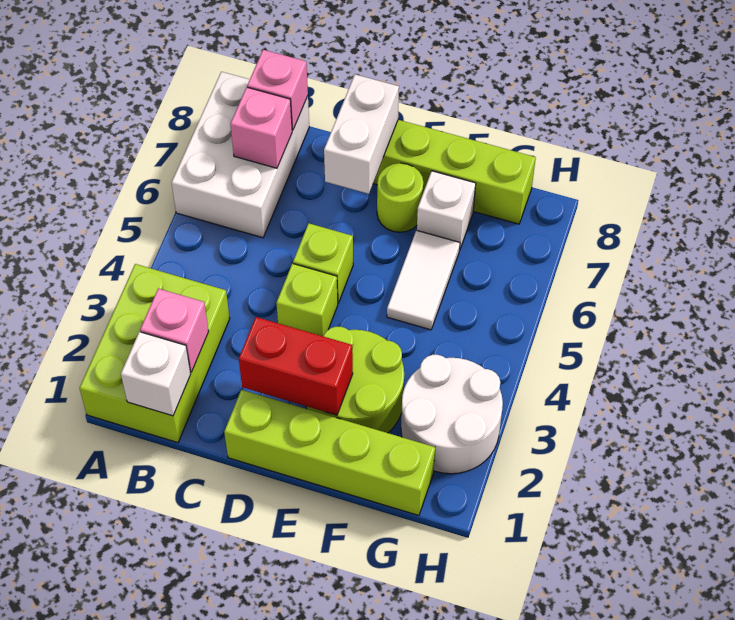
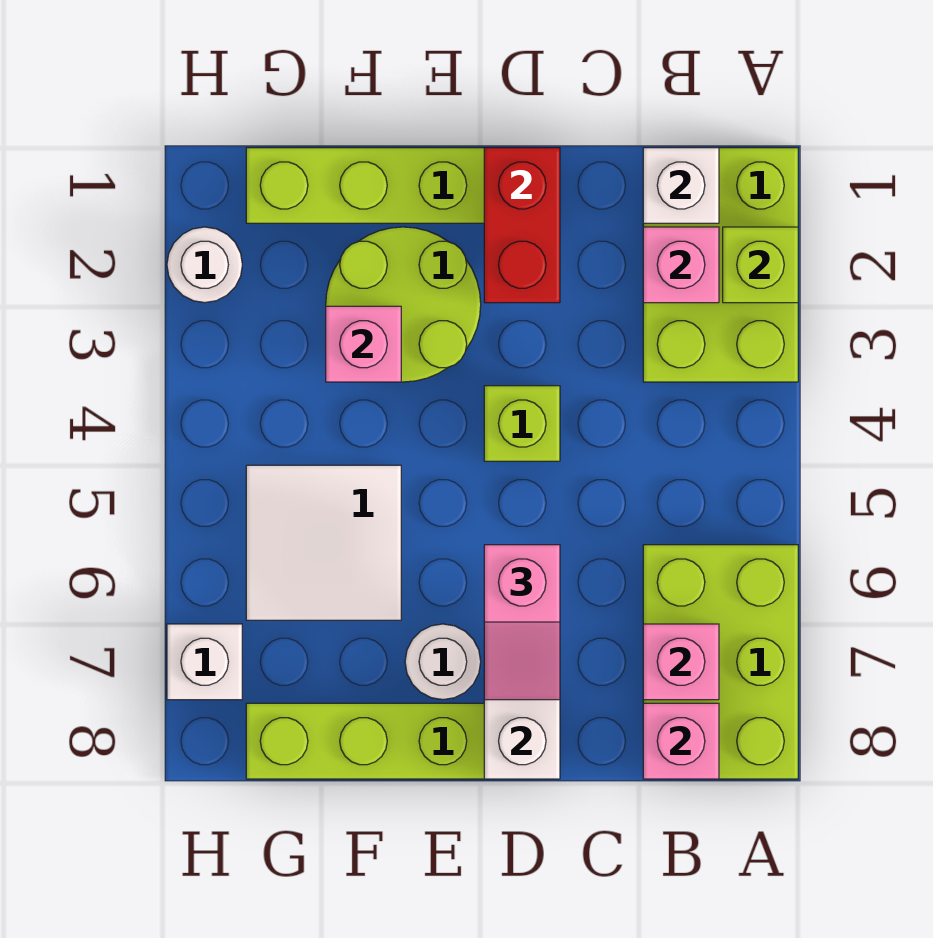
white brick A6:B8 level 1 -> lime brick A6:B8 level 1
red brick D2:E2 level 2 -> red brick D1:D2 level 2
lime brick D5 level 1 -> lime brick A2 level 2
none -> pink slope D6:D7 level 3 top 6
lime round brick E7 level 1 -> white round brick E7 level 1
none -> pink brick F3 level 2
white tile F5:F6 level 1 -> white tile F5:G6 level 1
white brick F7 level 1 -> white brick H7 level 1
white round brick G2:H3 level 1 -> white round brick H2 level 1

